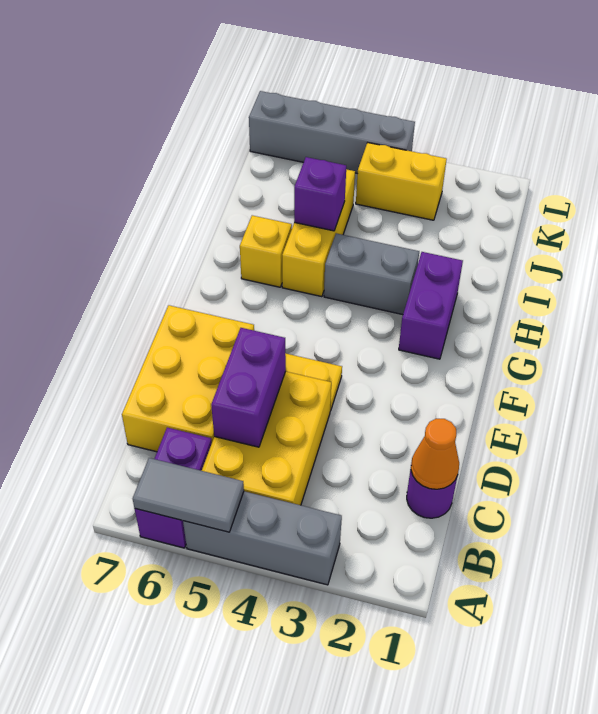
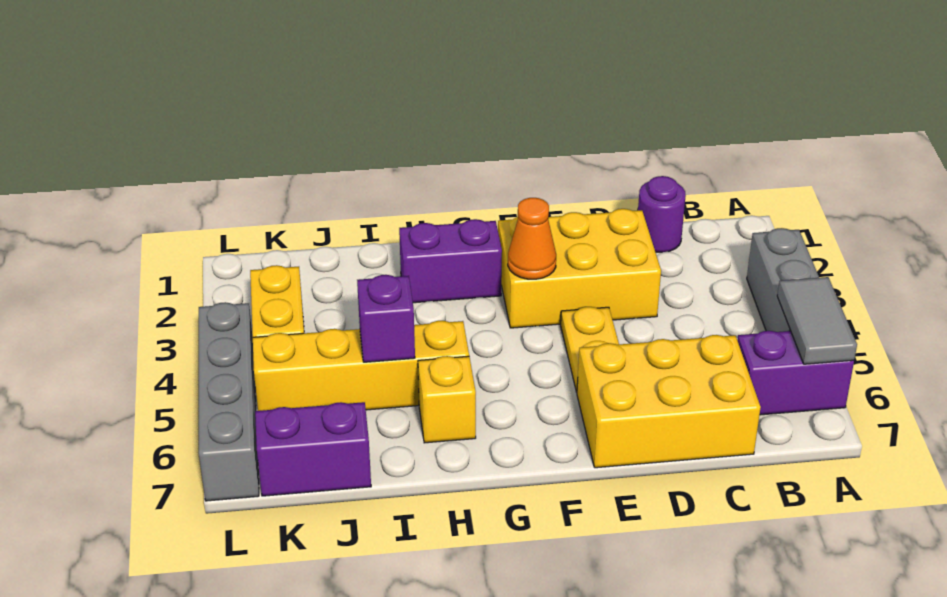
yellow brick B4:D5 level 1 -> yellow brick D2:F3 level 1
orange cone C1 level 2 -> orange cone F3 level 2
purple brick C5:D5 level 2 -> purple brick J7:K7 level 1
grey brick H3:H4 level 1 -> none
yellow brick H5:J5 level 1 -> yellow brick H5:K5 level 1

